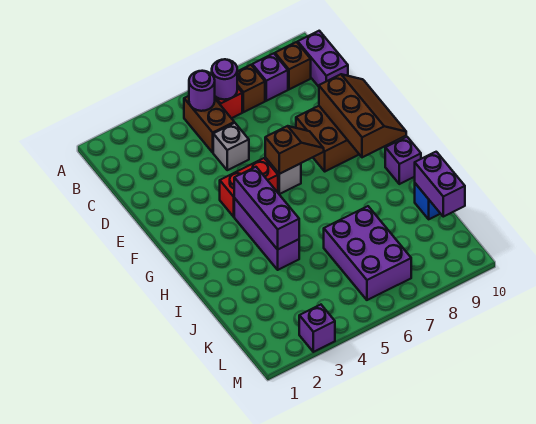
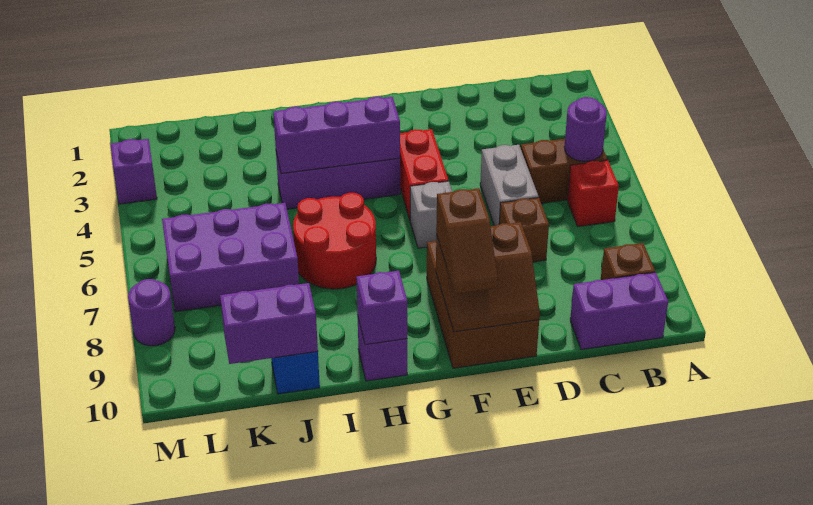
purple round brick B6 level 2 -> purple round brick M8 level 1
brown brick B7 level 1 -> brown brick D7 level 1
purple brick B8 level 1 -> purple brick H10 level 2
grey brick D5 level 1 -> grey brick D5:D6 level 1
brown slope E9:G10 level 2 top 9 -> brown slope E9:F10 level 2 top 9
brown slope F6:F7 level 2 top 6 -> brown slope F9:F10 level 3 top 9
none -> red round brick H6:I7 level 1

